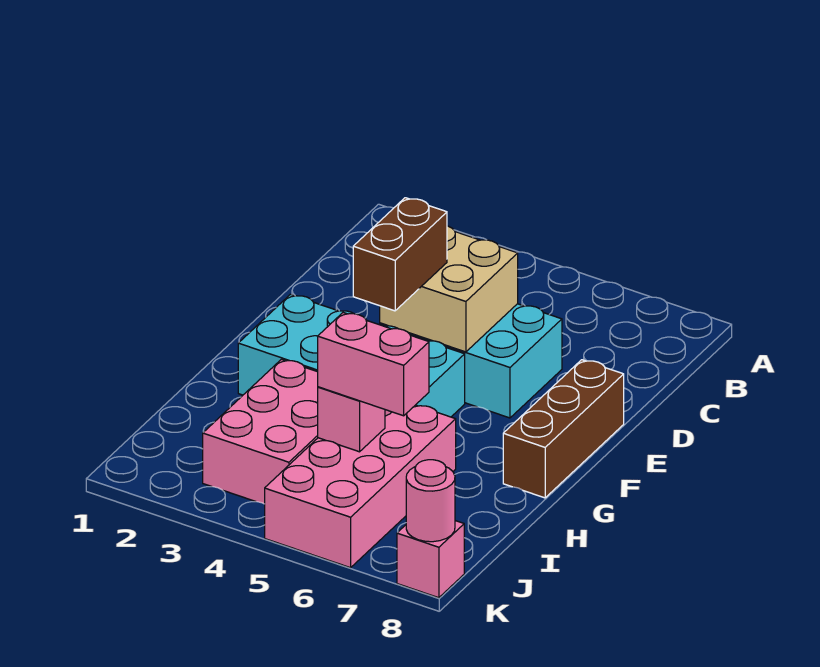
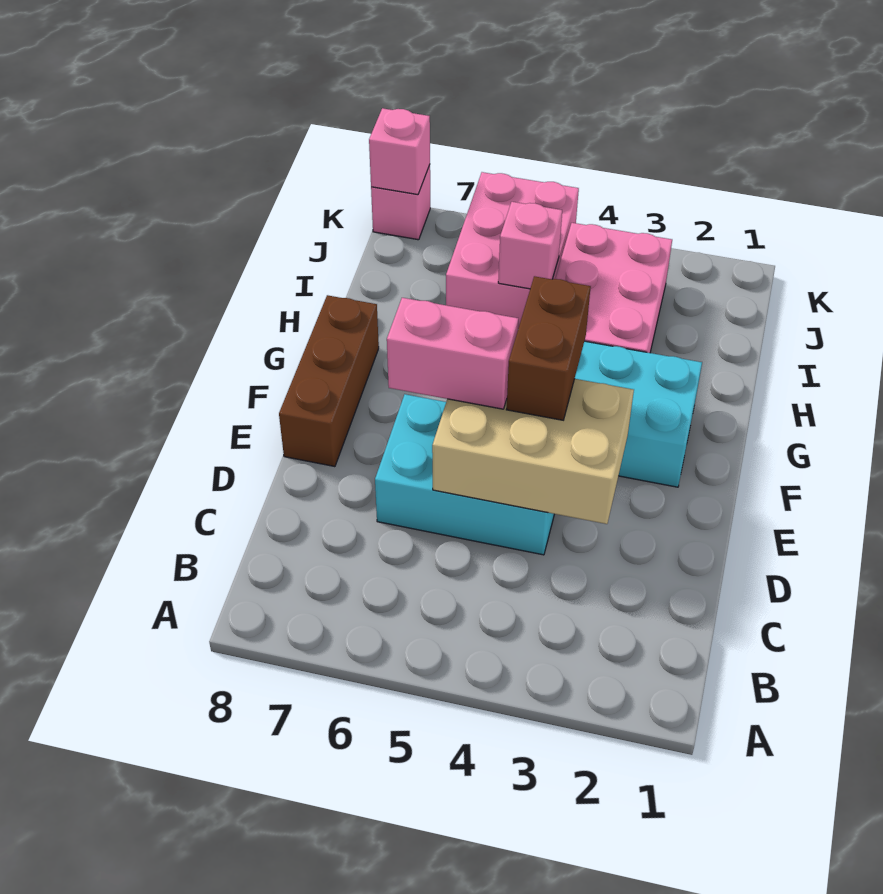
tan brick D4:E5 level 2 -> tan brick D3:E5 level 2
pink brick H5:K6 level 1 -> pink brick I5:K6 level 1
pink brick I5:I6 level 3 -> pink brick E5:E6 level 3
pink round brick K8 level 2 -> pink brick K8 level 2

